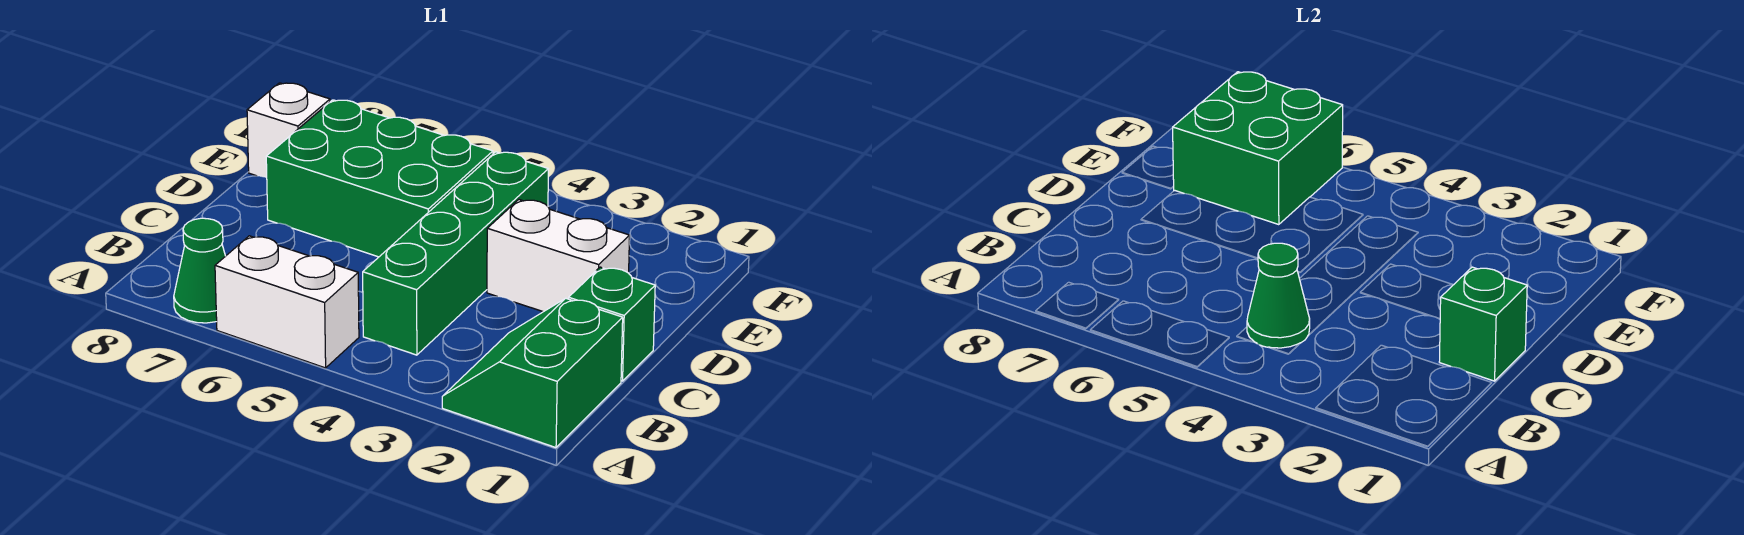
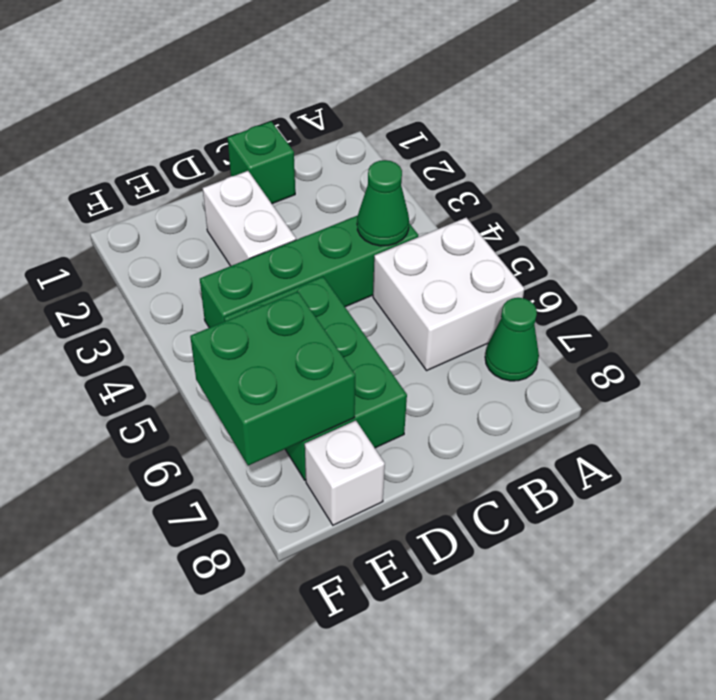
green slope A1:B2 level 1 top 1 -> none
white brick A5:A6 level 1 -> white brick A5:B6 level 1
green brick C1 level 2 -> none

